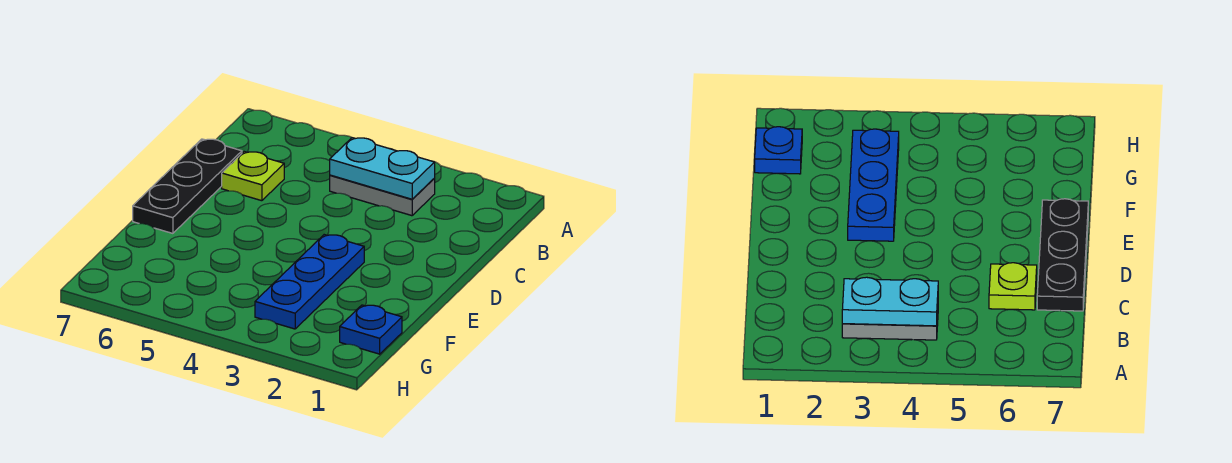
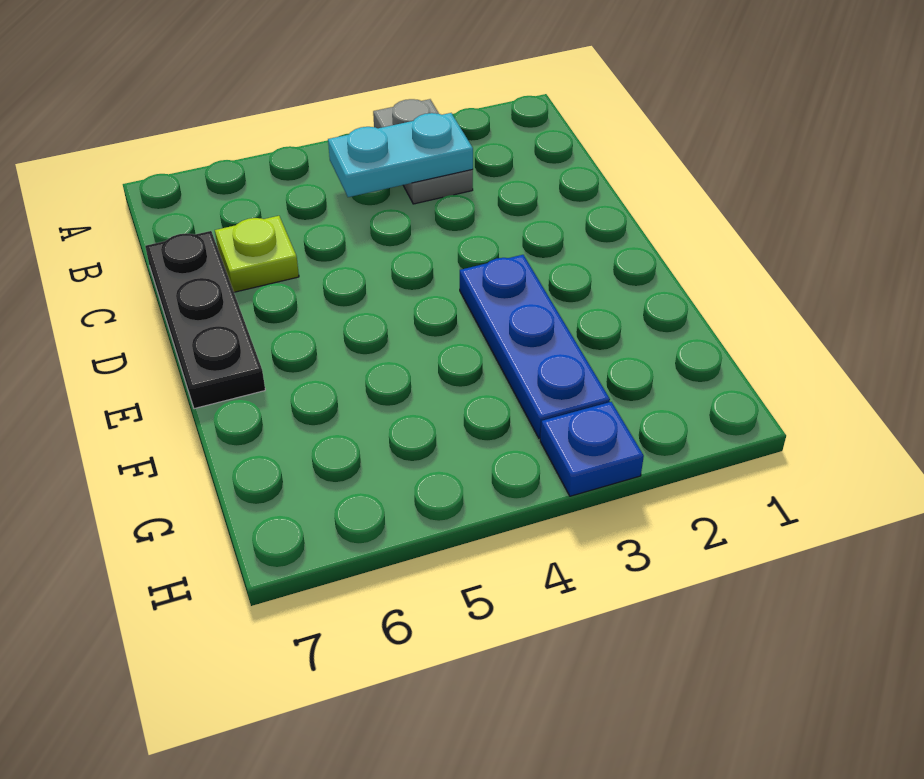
grey plate B3:B4 level 1 -> grey plate A3:B3 level 1
blue plate G1 level 1 -> blue plate H3 level 1

